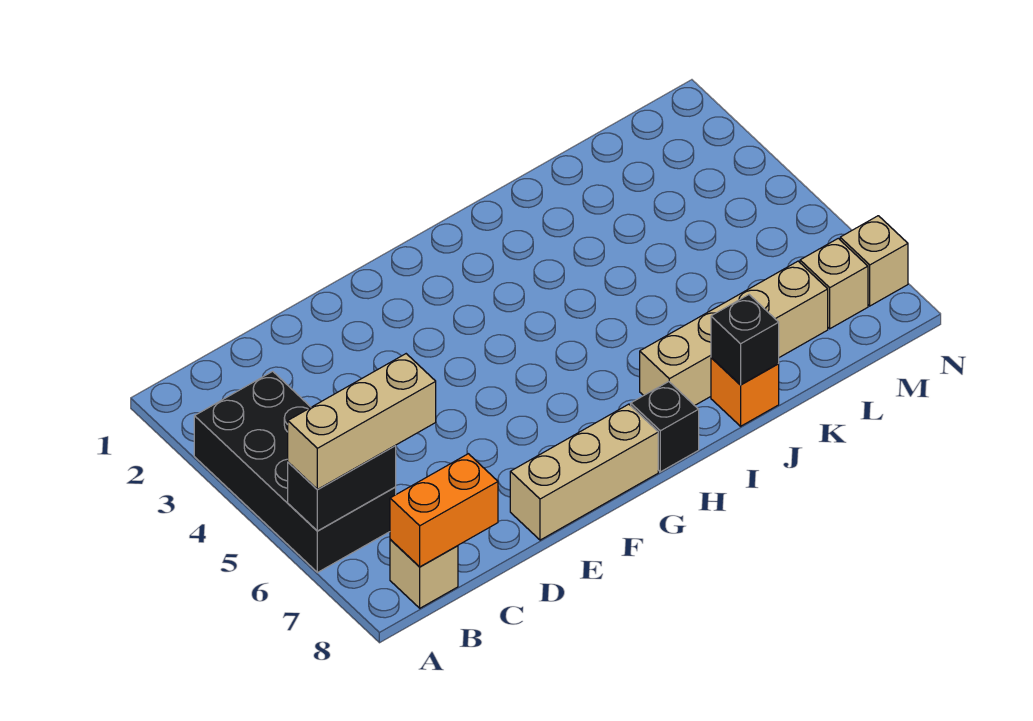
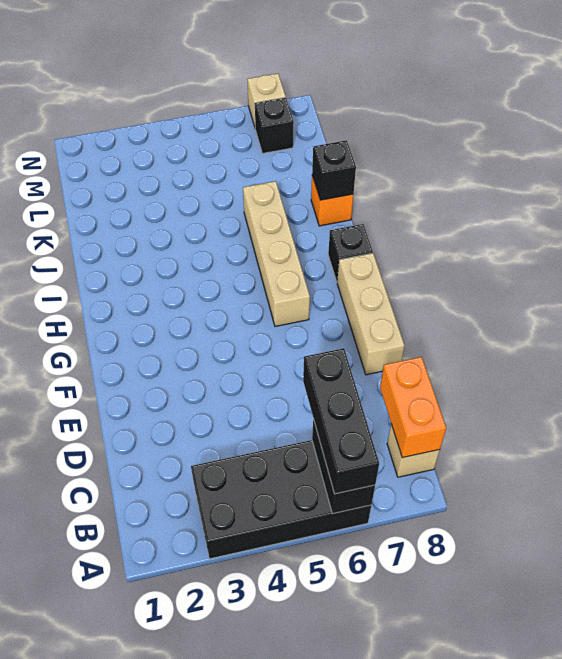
tan brick A6:C6 level 3 -> black brick A6:C6 level 3
tan brick I7:L7 level 1 -> tan brick G6:J6 level 1
tan brick M7 level 1 -> black brick M7 level 1

